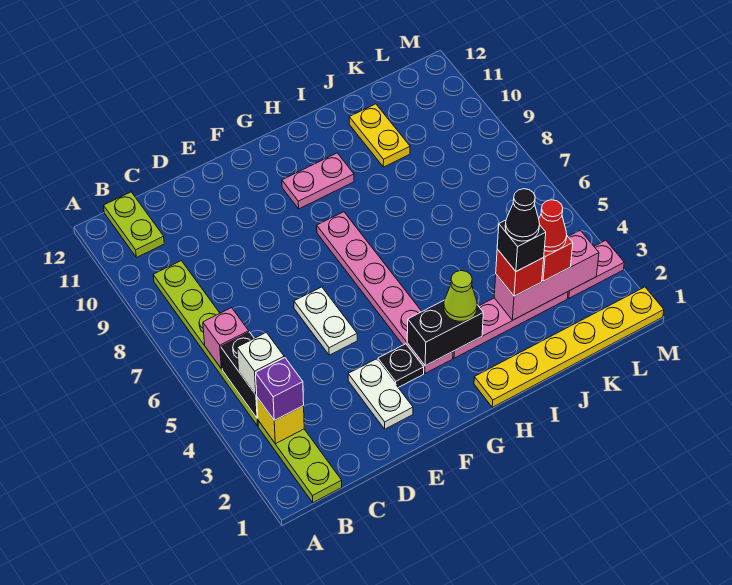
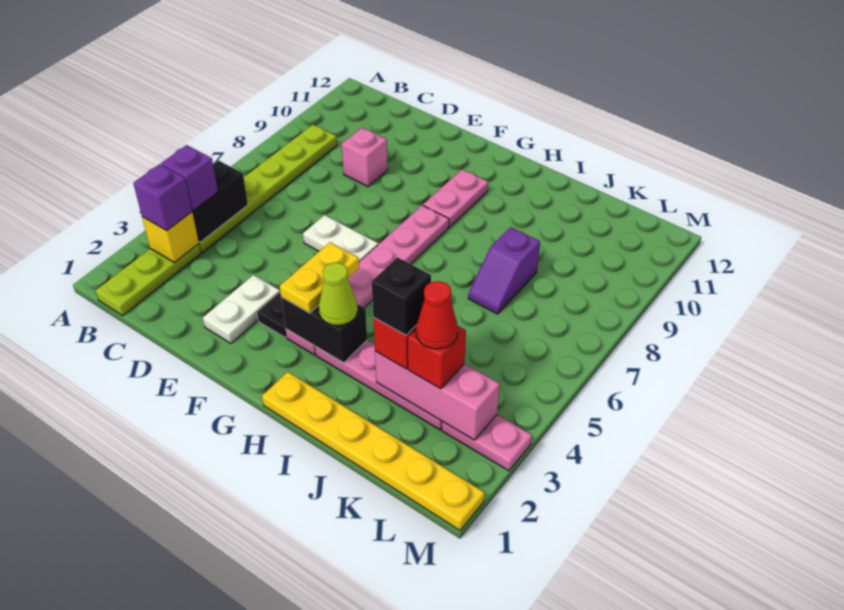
white brick B4 level 3 -> purple brick B4 level 3
pink brick B6 level 2 -> pink brick D9 level 1
lime plate B11:B12 level 1 -> none
white plate E5:E6 level 1 -> white plate E6:F6 level 1
pink plate G10:H10 level 1 -> pink plate G9:G10 level 1
black cone J3 level 5 -> none
none -> purple slope J7:J8 level 1 top 8
yellow plate J10:J11 level 1 -> yellow plate G3:G4 level 3

